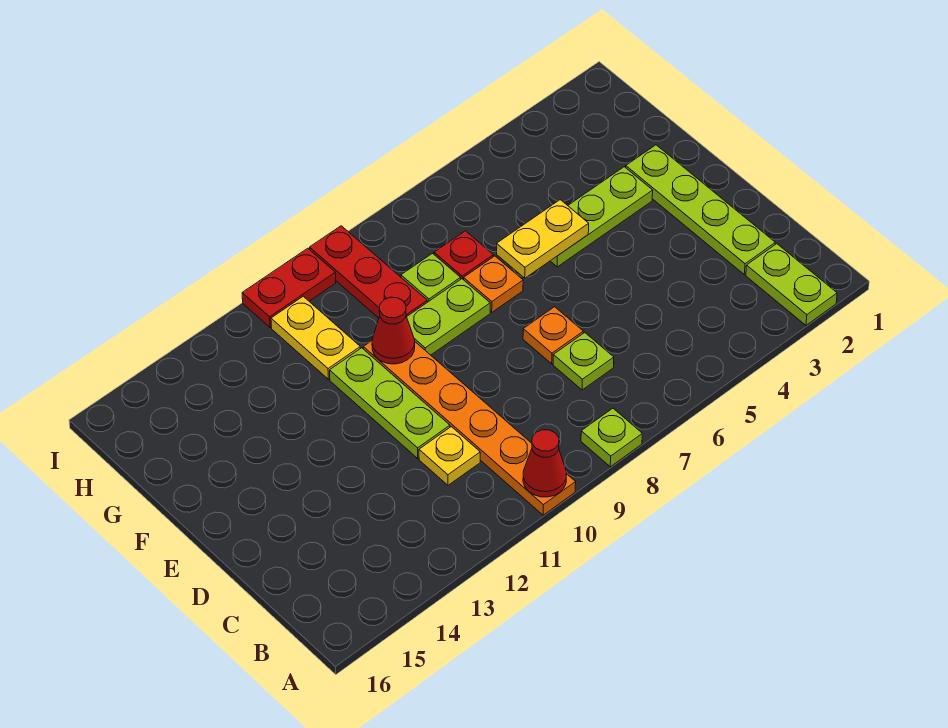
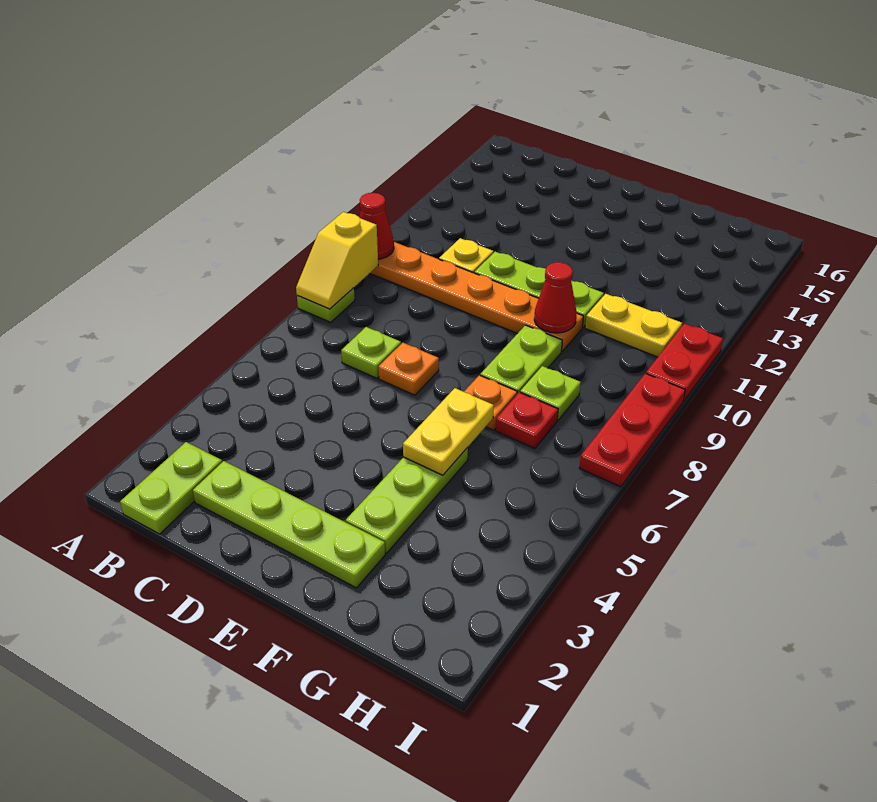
lime plate A2:B2 level 1 -> lime plate B1:B2 level 1
none -> yellow slope A8:A9 level 2 top 9
red plate G9:I9 level 1 -> red plate I7:I9 level 1

